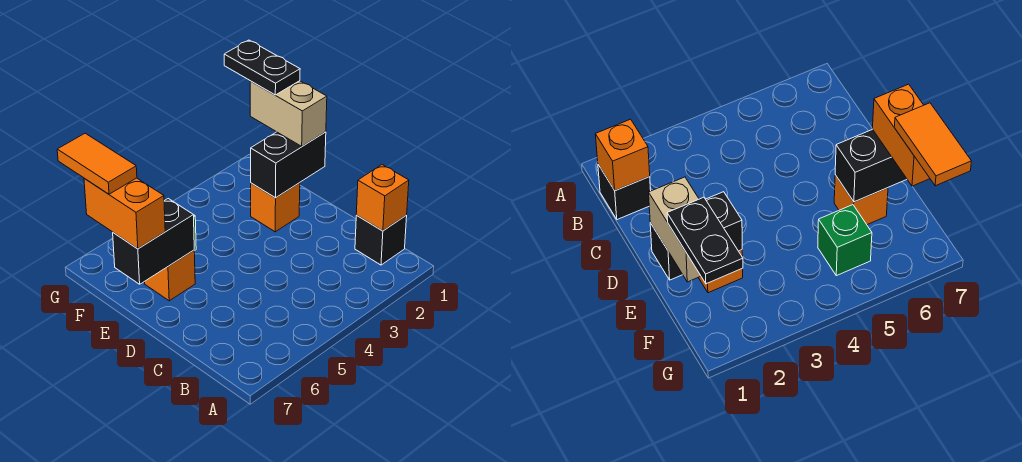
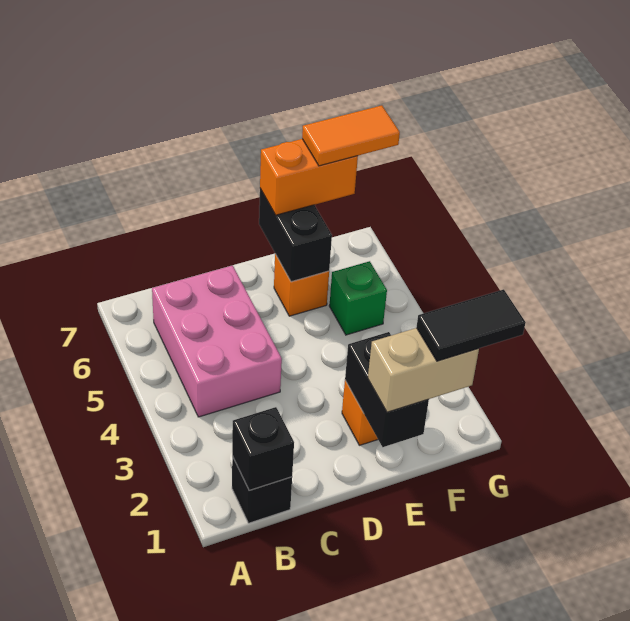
orange brick B1 level 2 -> black brick B1 level 2
none -> pink brick B4:C6 level 1
black plate F1:G1 level 4 -> black tile F1:G1 level 4

